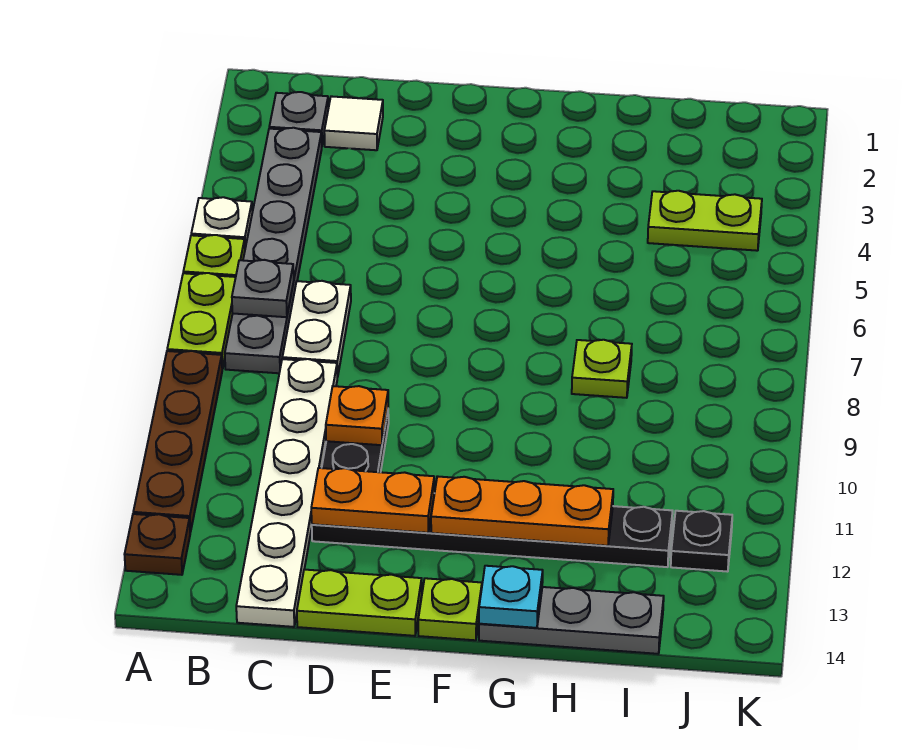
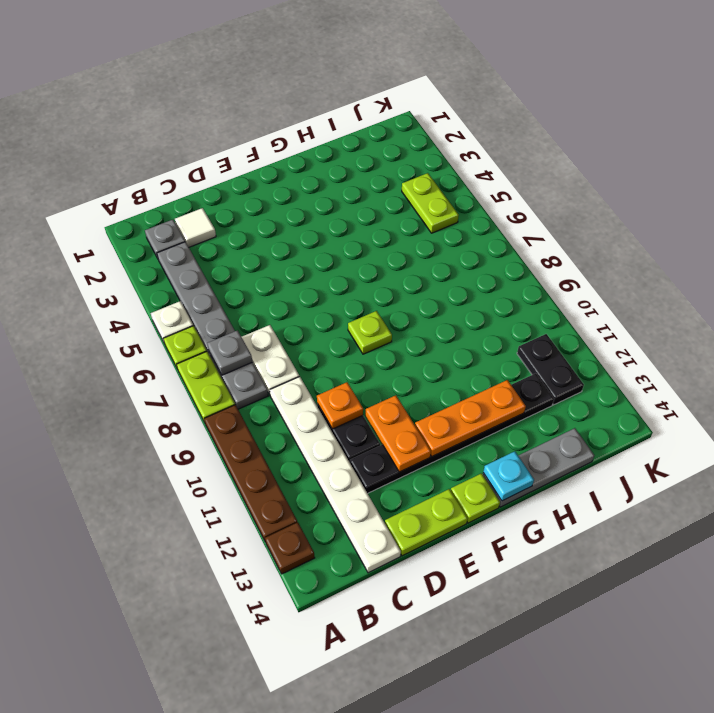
orange plate D12:E12 level 2 -> orange plate E11:E12 level 2
lime plate H8 level 1 -> lime plate F8 level 1
lime plate I4:J4 level 1 -> lime plate J4:J5 level 1
black plate J12 level 1 -> black plate J11:J12 level 1

